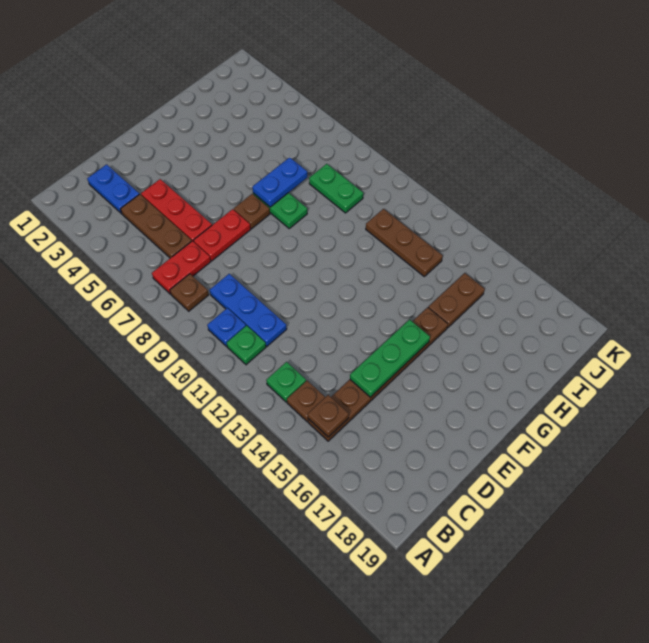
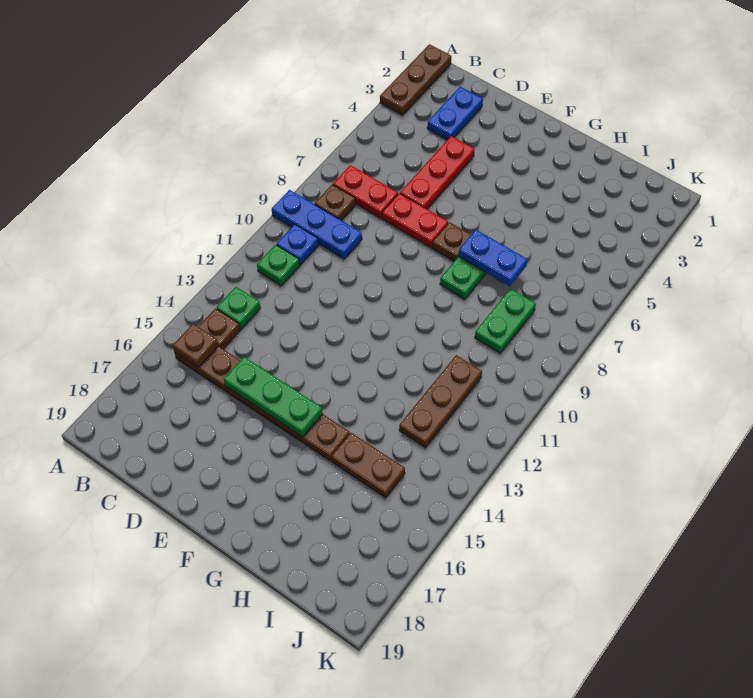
brown plate C4:C6 level 1 -> brown plate A1:A3 level 1
blue plate C9:C11 level 1 -> blue plate A9:C9 level 1

